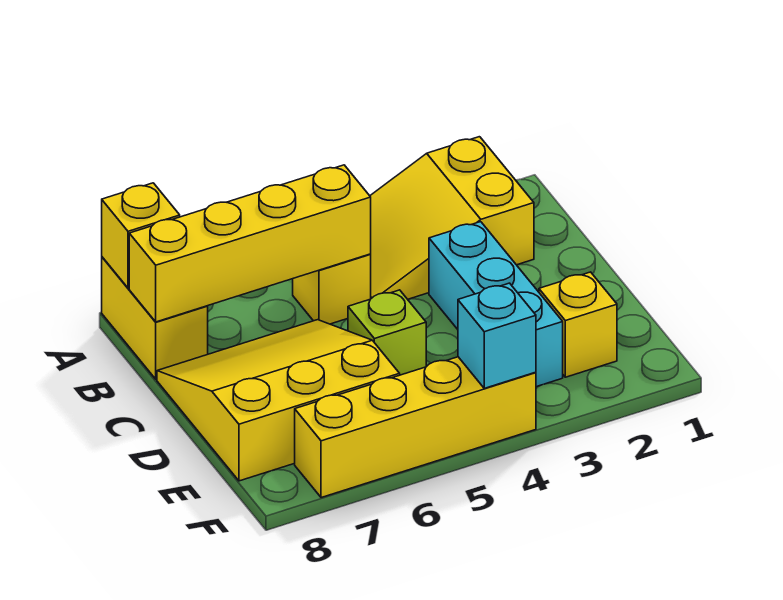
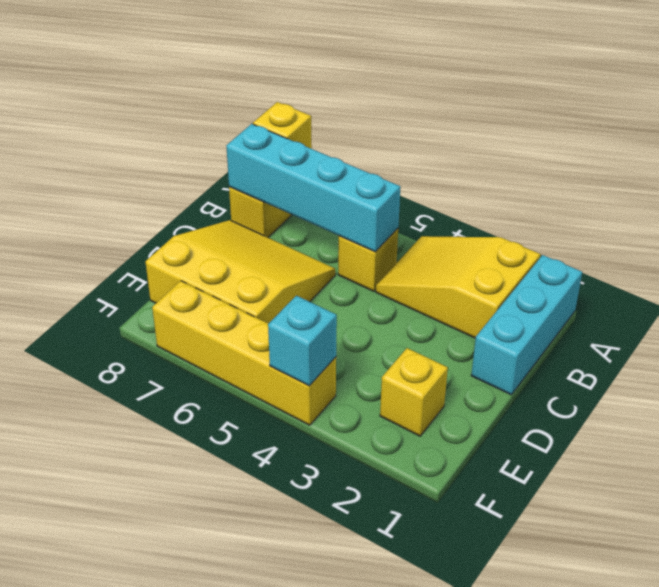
yellow brick B5:B8 level 2 -> cyan brick B5:B8 level 2
cyan brick C3:E3 level 1 -> cyan brick A1:C1 level 1
lime brick D5 level 1 -> none

